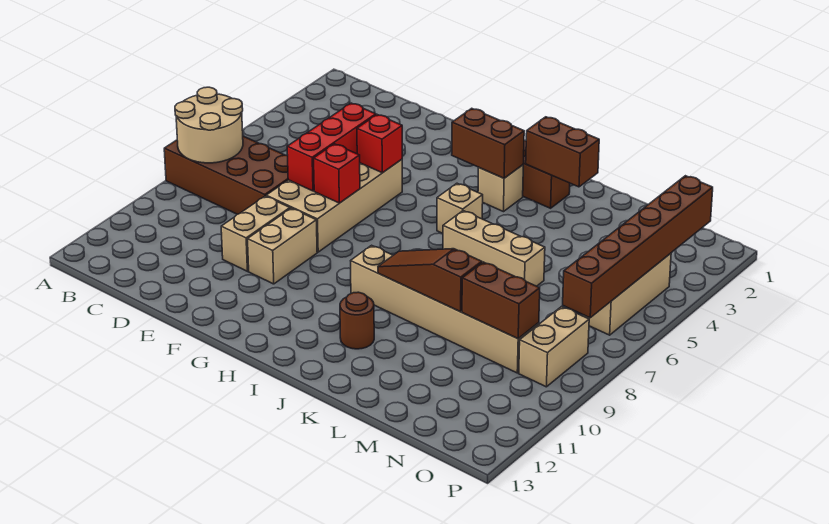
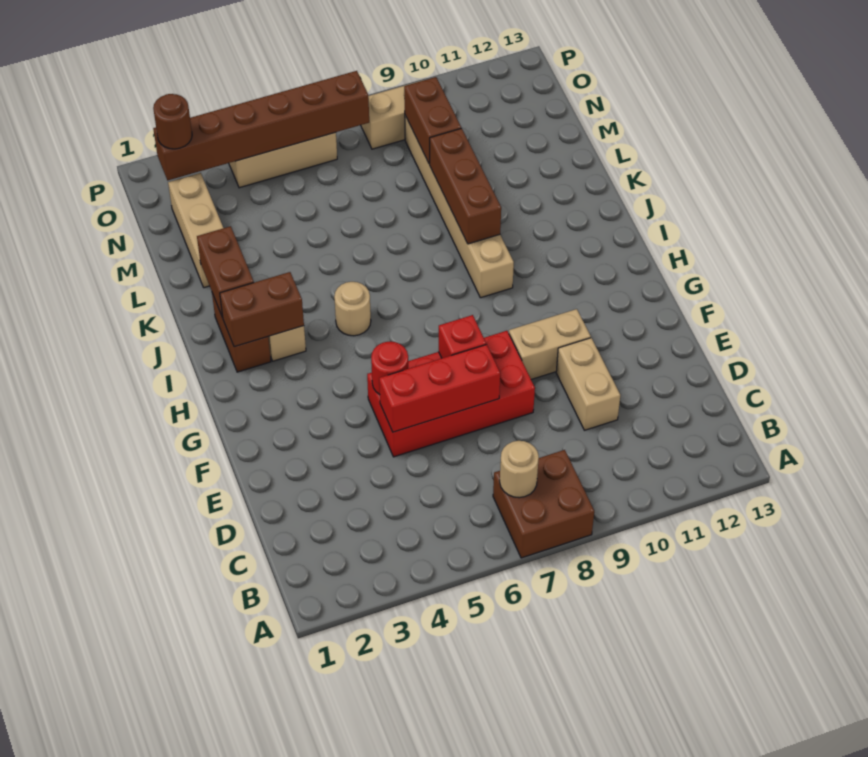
brown brick A7:D8 level 1 -> brown brick A7:B8 level 1
tan round brick A7:B8 level 2 -> tan round brick B7 level 2
tan brick E5:F8 level 1 -> red brick E5:F8 level 1
tan brick E9:E10 level 1 -> tan brick D10:E10 level 1
red brick F5 level 2 -> red round brick F5 level 2
brown brick H3:I3 level 2 -> brown brick I2:I3 level 2
tan brick I5 level 1 -> tan round brick I5 level 1
tan brick J6:L6 level 1 -> tan brick L2:N2 level 1
brown slope J9:L9 level 2 top L -> brown brick J9:L9 level 2
brown round brick J11 level 1 -> brown round brick O2 level 3

